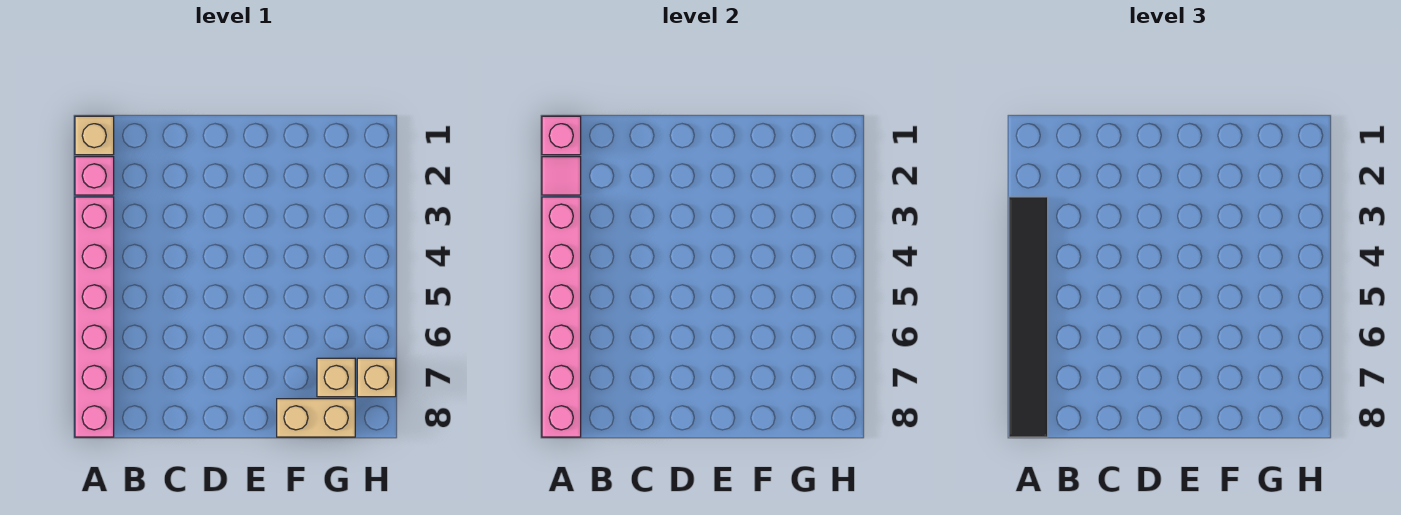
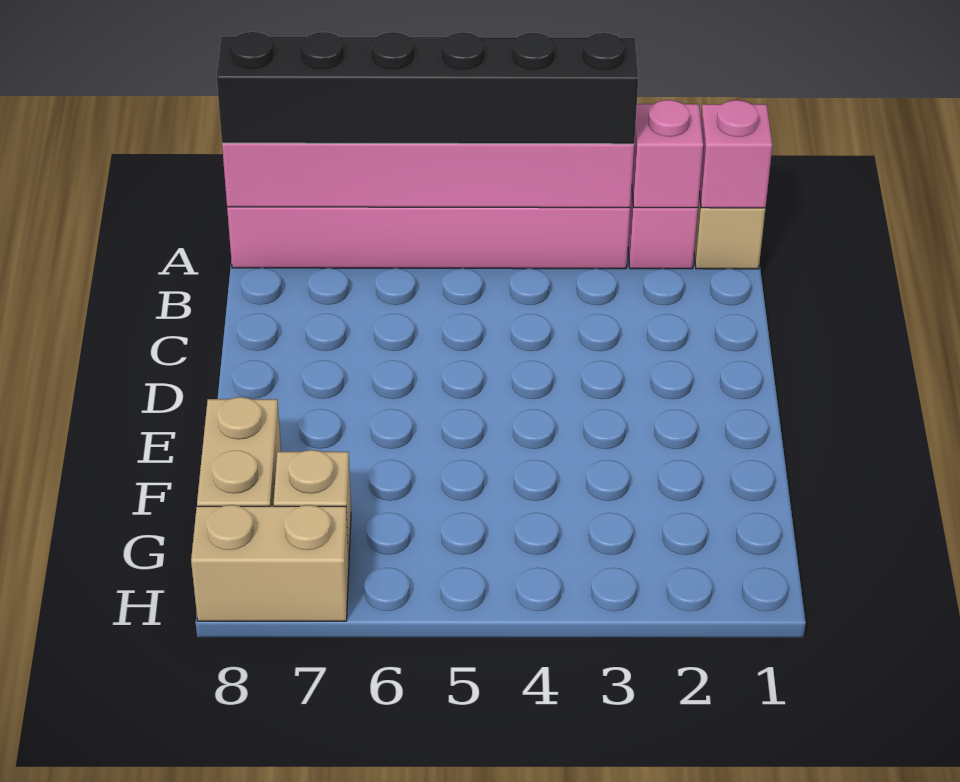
pink tile A2 level 2 -> pink brick A2 level 2
black tile A3:A8 level 3 -> black brick A3:A8 level 3
tan brick H7 level 1 -> tan brick H7:H8 level 1

